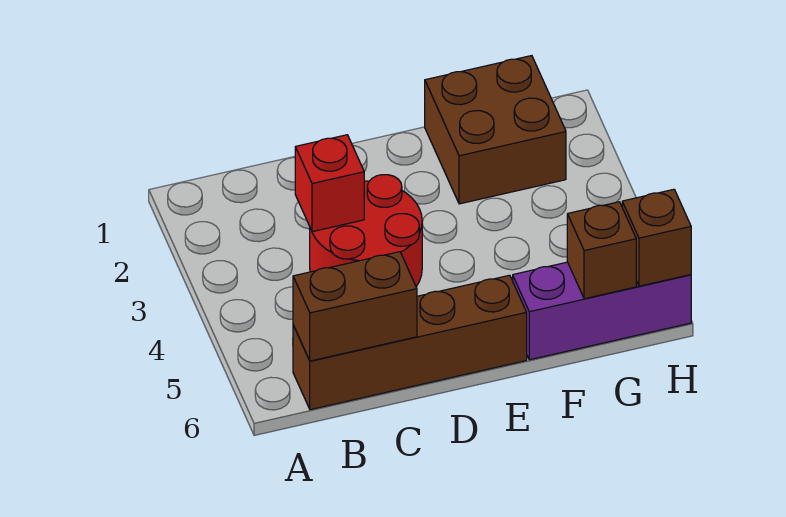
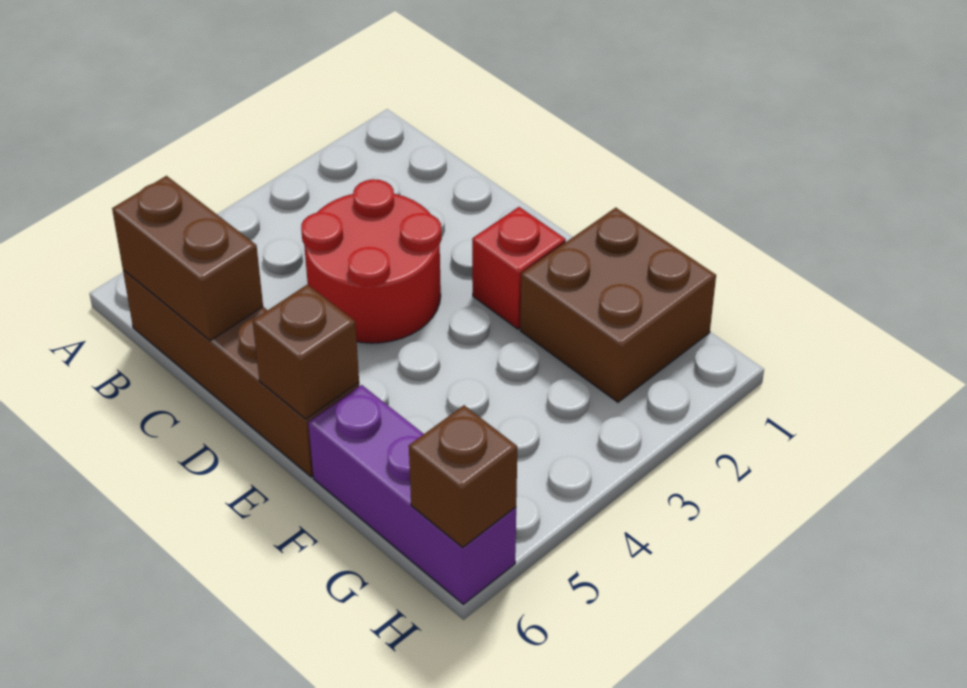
red brick C3 level 2 -> red brick E2 level 1
brown brick G6 level 2 -> brown brick E6 level 2

